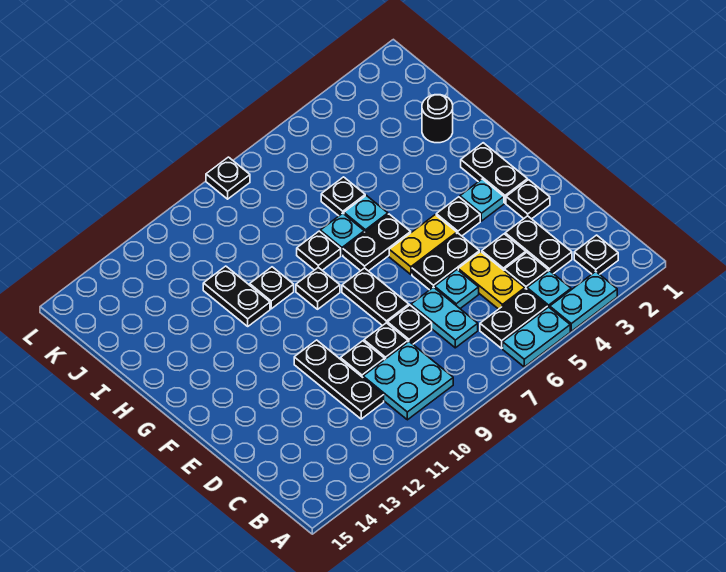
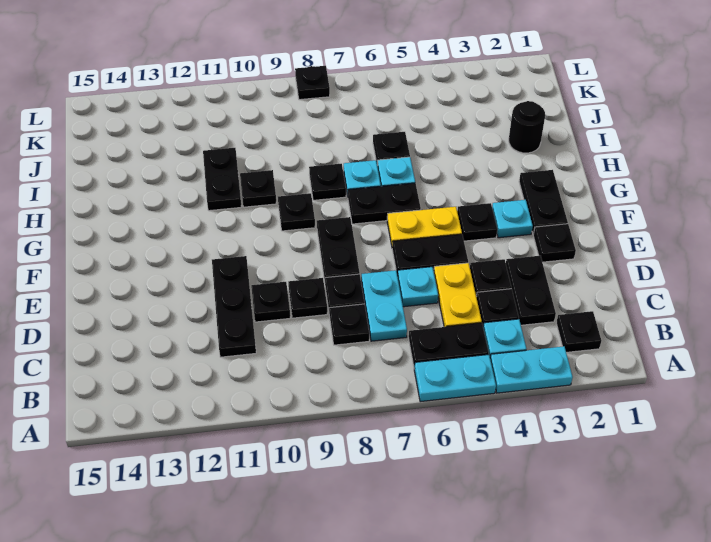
cyan plate B9:C10 level 1 -> none
none -> black plate C8 level 1

